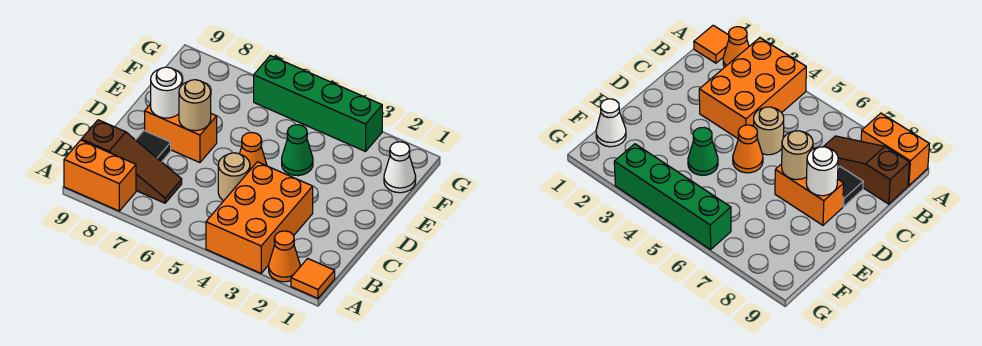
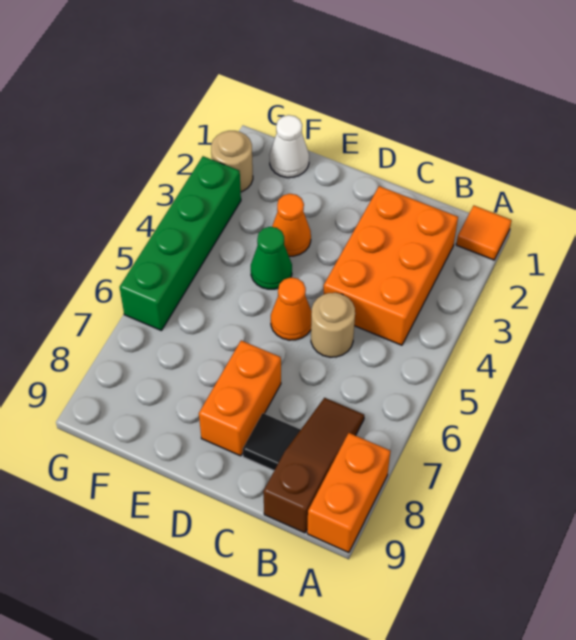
orange cone A2 level 1 -> orange cone E3 level 1
orange brick A3:C4 level 1 -> orange brick B2:C4 level 1
tan round brick D7 level 2 -> tan round brick G2 level 1
white round brick D8 level 2 -> none

